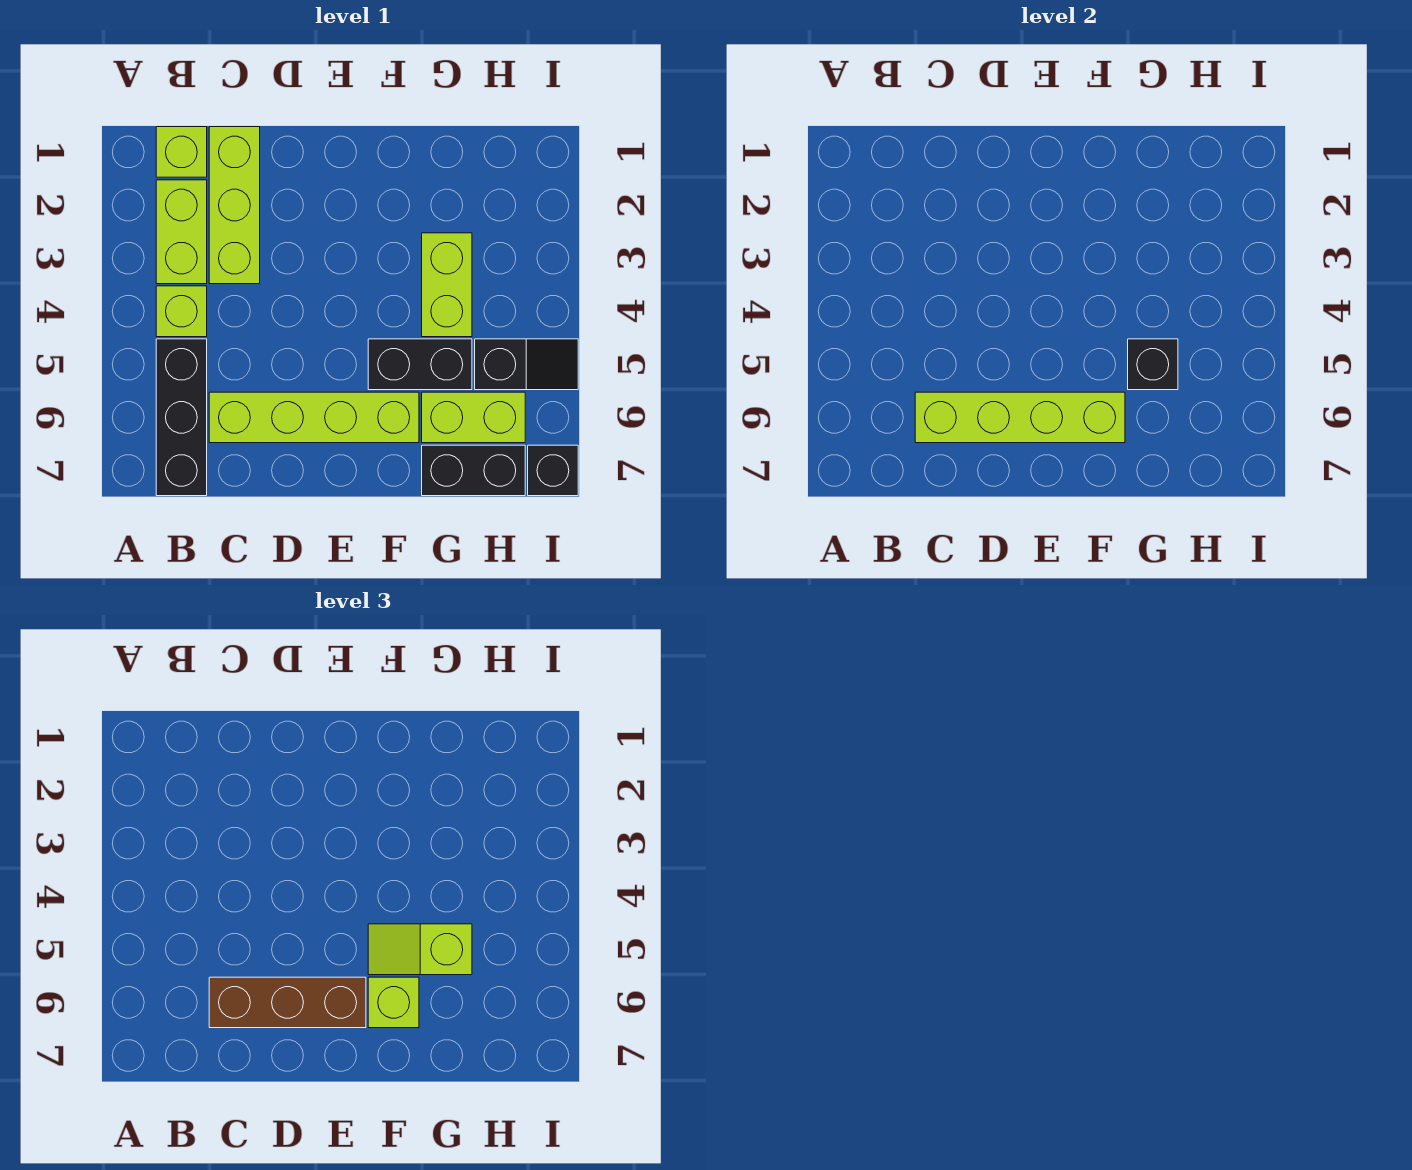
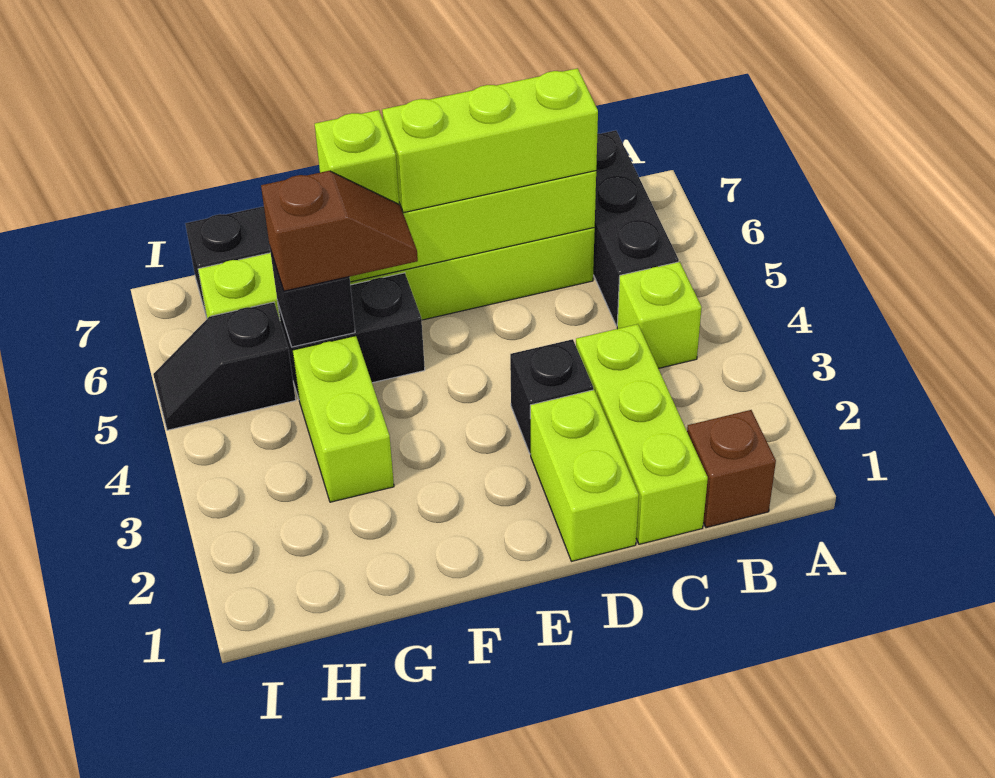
lime brick B1 level 1 -> brown brick B1 level 1
lime brick B2:B3 level 1 -> lime brick D1:D2 level 1
brown brick C6:E6 level 3 -> lime brick C6:E6 level 3
lime slope F5:G5 level 3 top G -> brown slope F5:G5 level 3 top G
black brick I7 level 1 -> black brick D3 level 1

